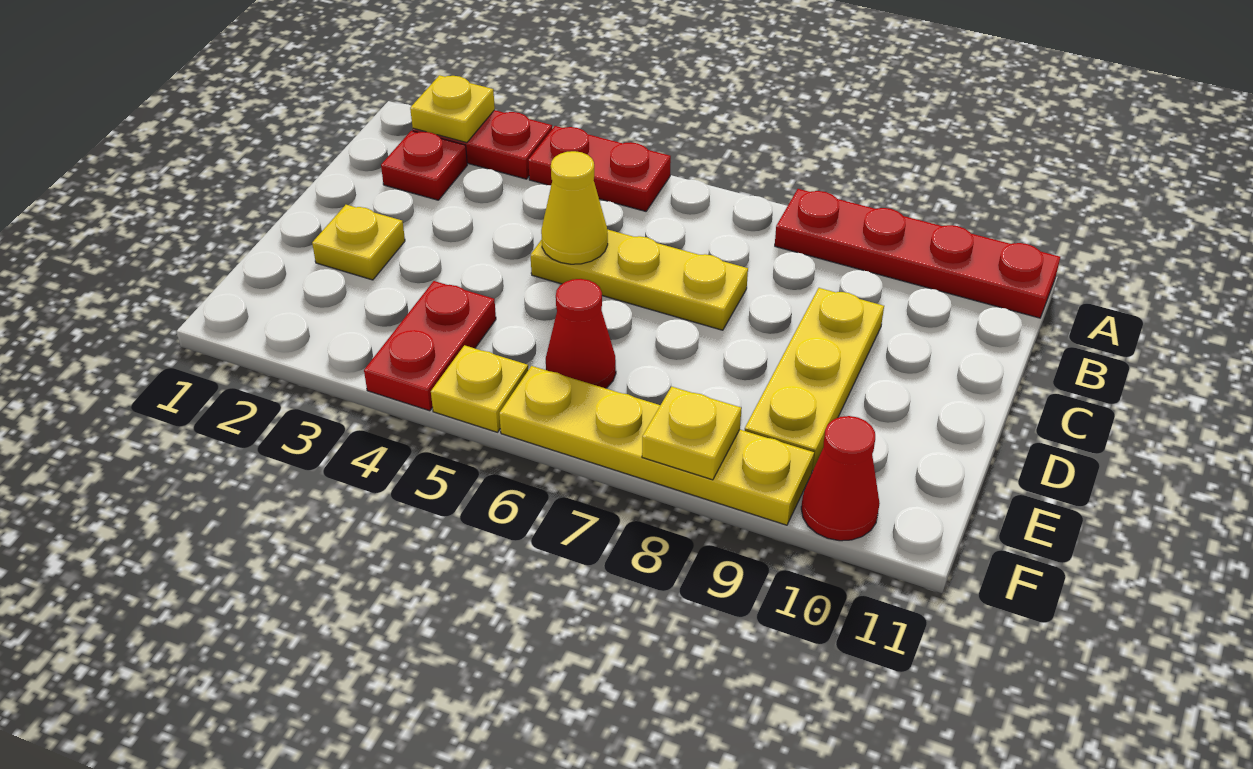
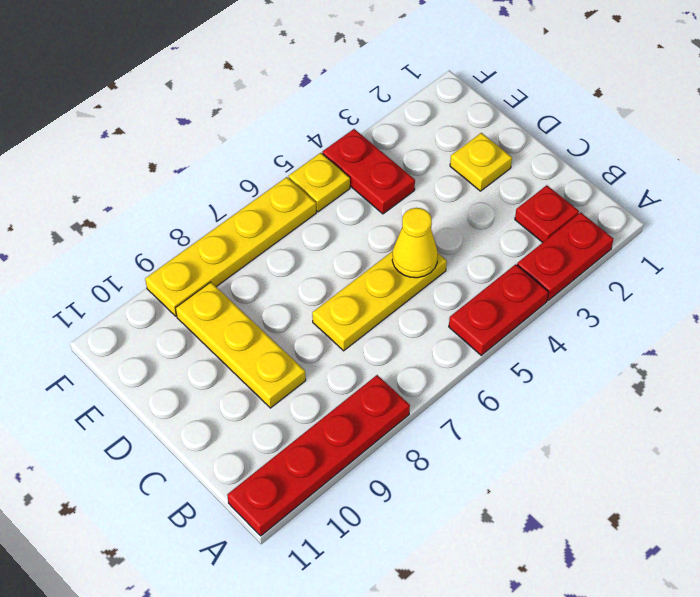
yellow plate A2 level 2 -> none
red cone E6 level 1 -> none
yellow plate F8 level 2 -> none
red cone F10 level 1 -> none

